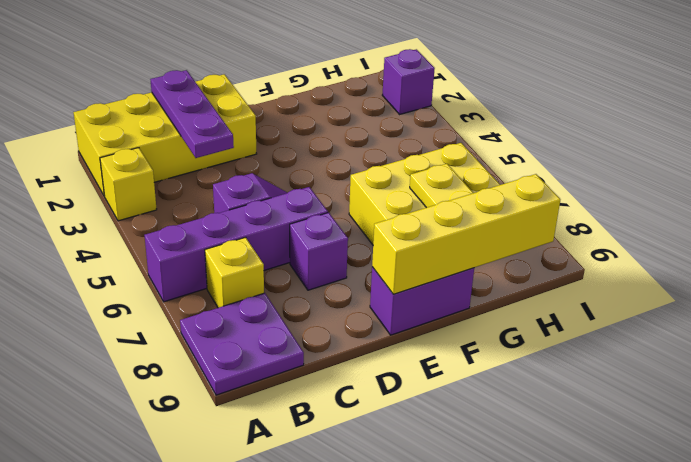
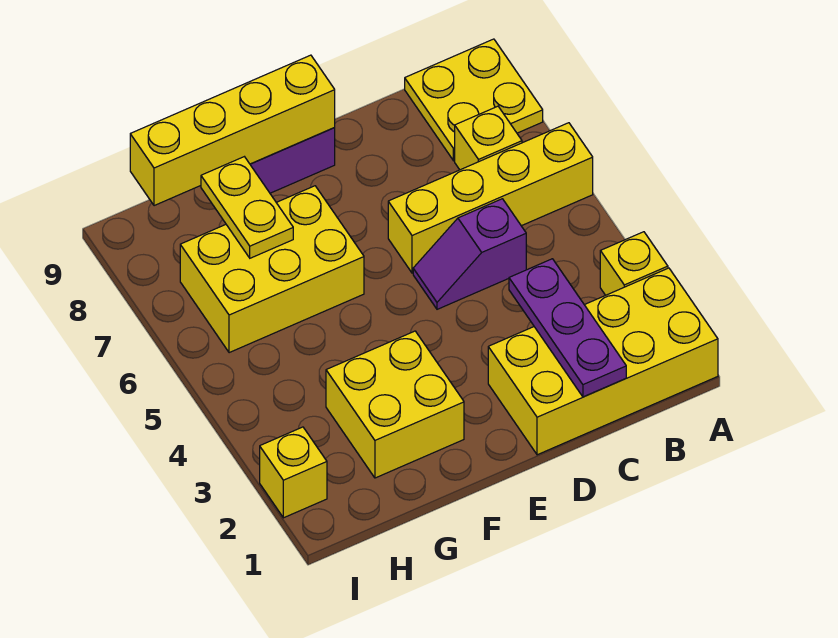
purple brick A6:D6 level 1 -> yellow brick A6:D6 level 1
purple plate A8:B9 level 1 -> yellow plate A8:B9 level 1
purple brick D7 level 1 -> none
none -> yellow brick F2:G3 level 1
purple brick I2 level 1 -> yellow brick I2 level 1

